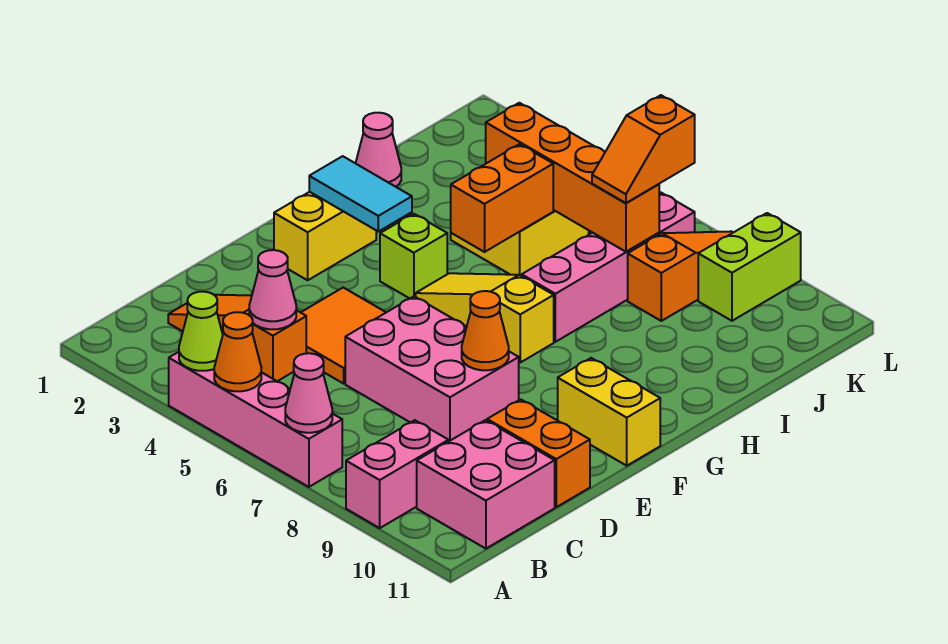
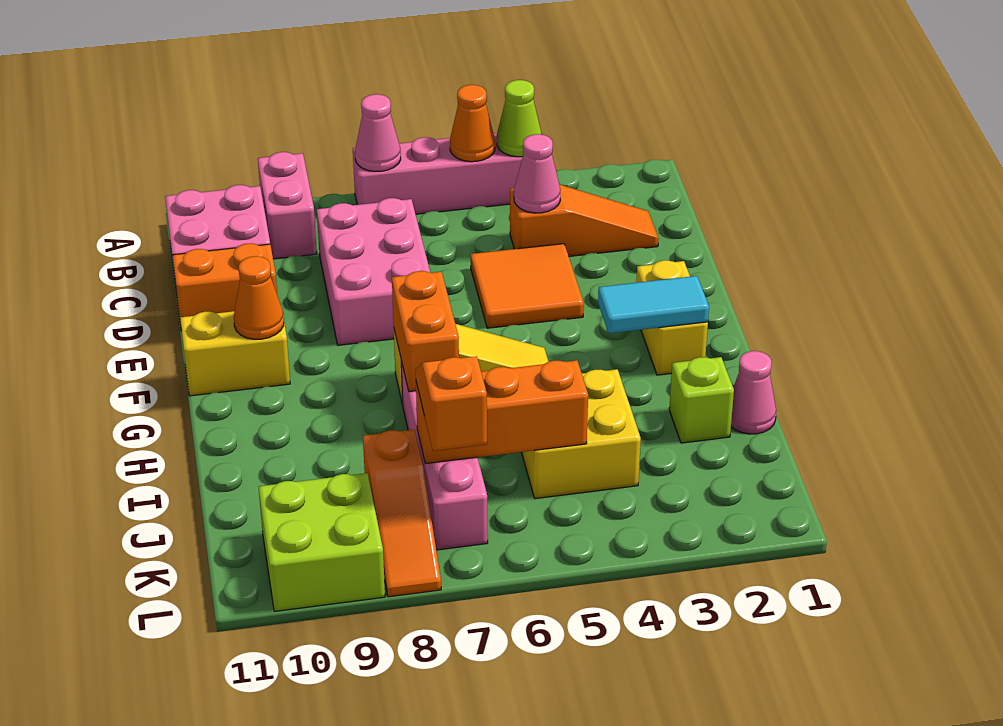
pink brick D6:E8 level 1 -> pink brick C7:E8 level 1
orange cone E8 level 2 -> orange cone F10 level 2
lime brick G4 level 1 -> lime brick I2 level 1
orange brick H5:I5 level 2 -> orange brick G7:H7 level 2
orange brick J4:J7 level 2 -> orange brick J5:J7 level 2
lime brick K9:L9 level 1 -> lime brick K9:L10 level 1

